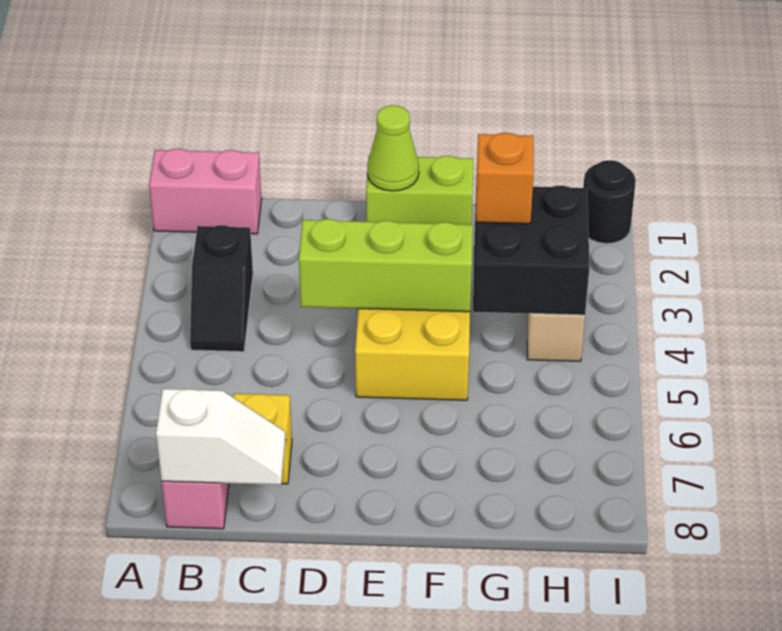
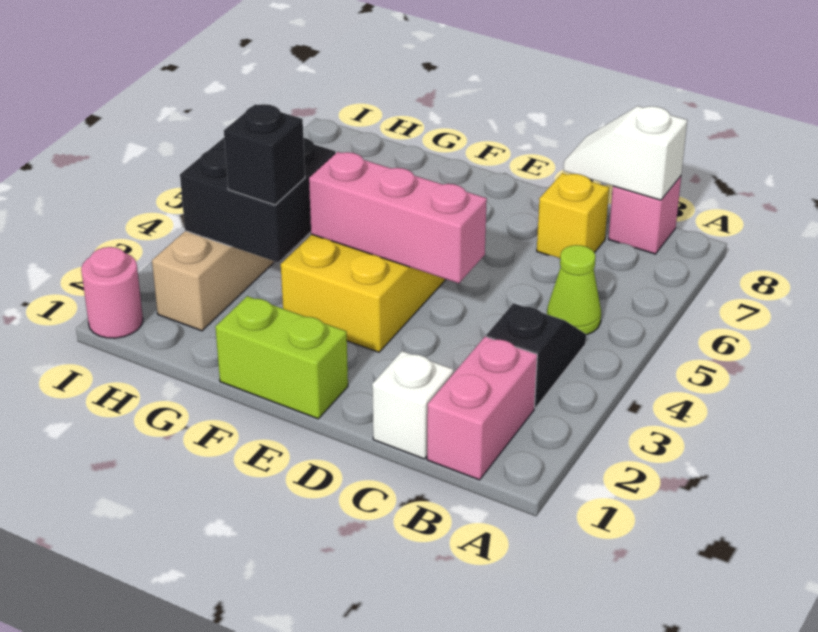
pink brick A1:B1 level 1 -> pink brick B1:B2 level 1
none -> white brick C1 level 1
lime brick D4:F4 level 2 -> pink brick D4:F4 level 2
lime cone E1 level 2 -> lime cone B5 level 1
orange brick G3 level 3 -> black brick G3 level 3
black round brick I1 level 1 -> pink round brick I1 level 1

